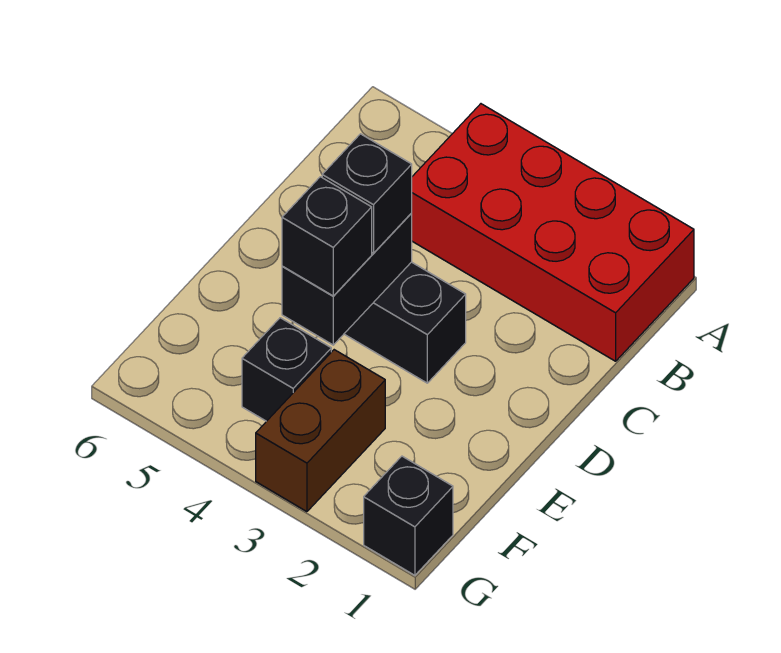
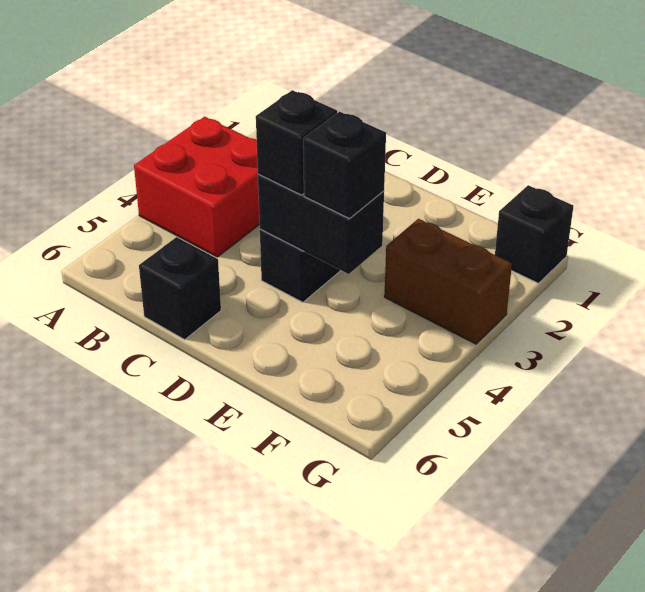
red brick A1:B4 level 1 -> red brick A3:B4 level 1
black brick F4 level 1 -> black brick C6 level 1

